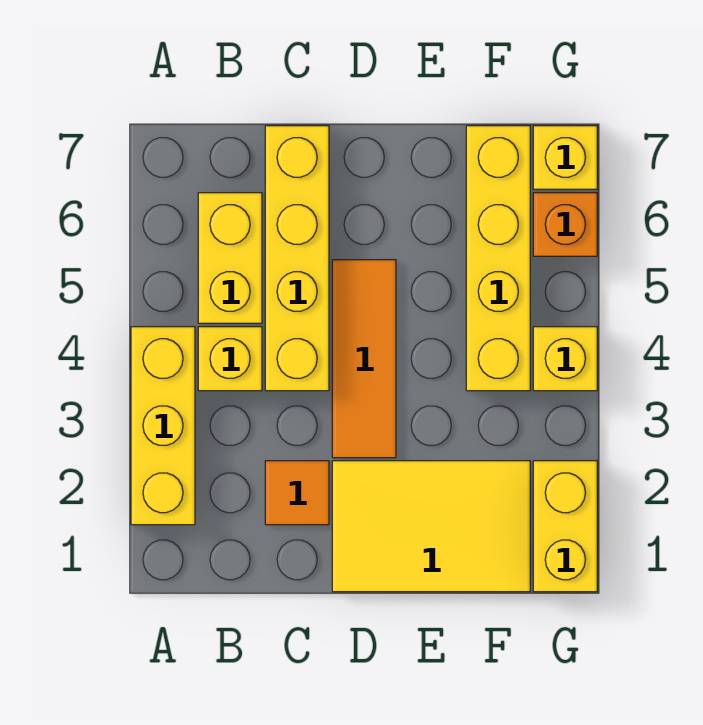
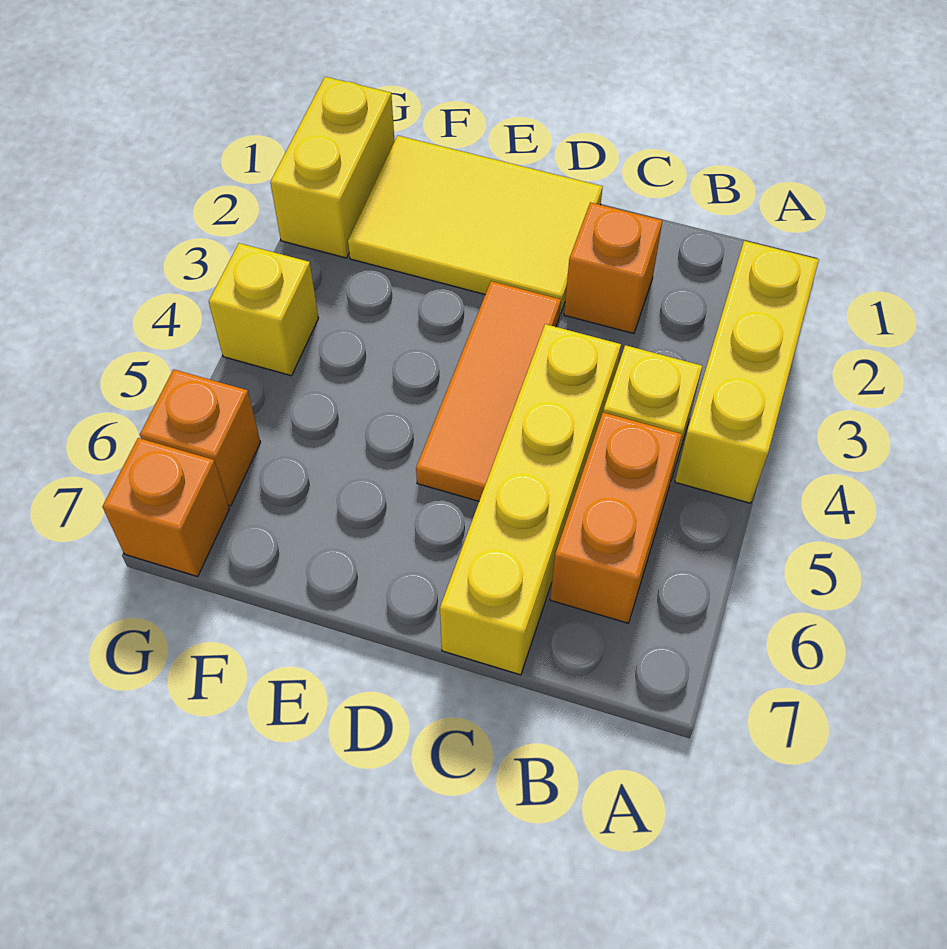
yellow brick B5:B6 level 1 -> orange brick B5:B6 level 1
orange tile C2 level 1 -> orange brick C2 level 1
yellow brick F4:F7 level 1 -> none
yellow brick G7 level 1 -> orange brick G7 level 1

